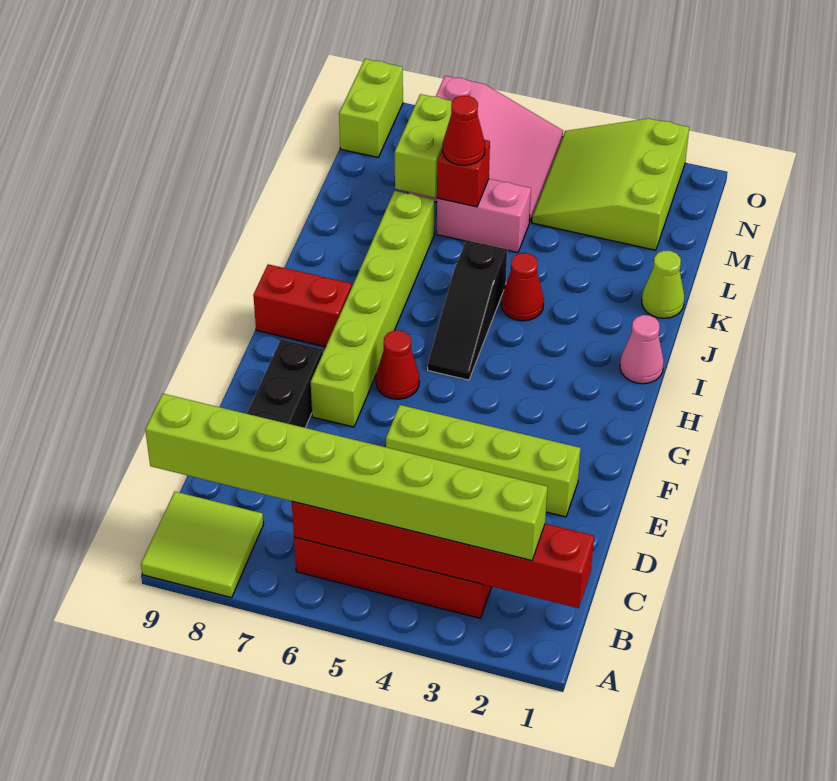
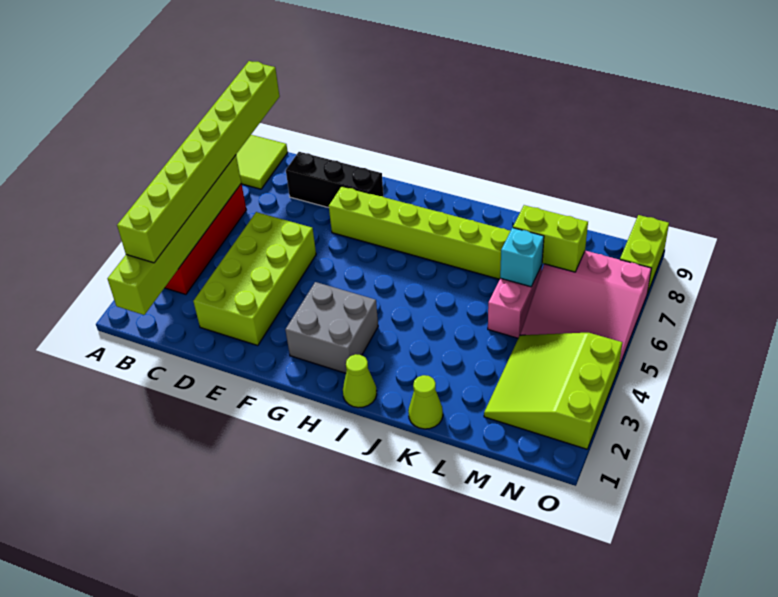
red brick B1:B6 level 2 -> lime brick B1:B6 level 2
lime brick E2:E5 level 1 -> lime brick D2:E5 level 1
none -> grey brick G2:H3 level 1
red cone G6 level 1 -> none
black slope H5:J5 level 1 top J -> none
red brick H8:H9 level 1 -> none
pink cone I1 level 1 -> lime cone I1 level 1
red cone J4 level 1 -> none
red brick L6 level 2 -> cyan brick L6 level 2
red cone L6 level 3 -> none
lime slope M2:O4 level 1 top 2 -> lime slope M2:O4 level 1 top O
lime brick N9:O9 level 1 -> lime brick O8:O9 level 1

